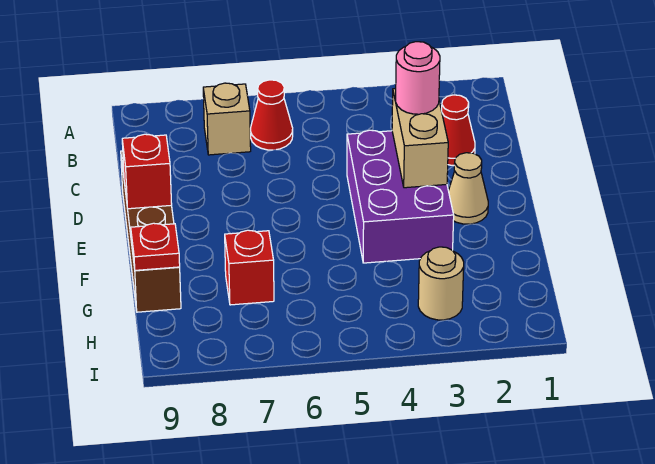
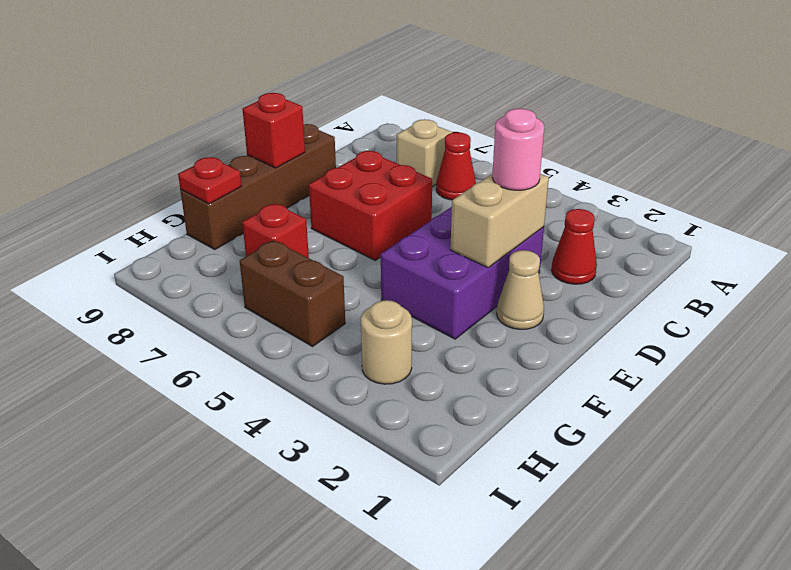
none -> red brick D6:E7 level 1
none -> brown brick H5:H6 level 1

